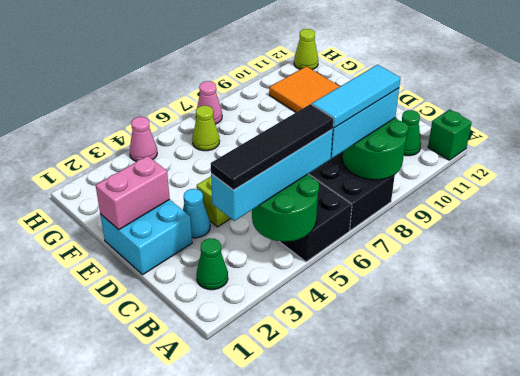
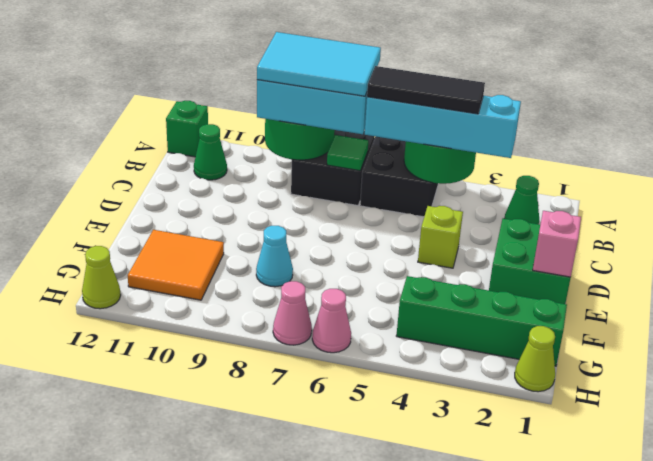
black tile B3:B6 level 4 -> black tile B4:B6 level 4
none -> green tile B7 level 2
cyan tile B7:B9 level 4 -> cyan tile A7:B9 level 4
cyan brick D1:E2 level 1 -> green brick D1:E2 level 1
cyan cone D3 level 1 -> cyan cone F8 level 1
pink brick E1:E2 level 2 -> pink brick E1 level 2
none -> green brick G1:G4 level 1
lime cone G6 level 1 -> lime cone H1 level 1
pink cone H4 level 1 -> pink cone H6 level 1

